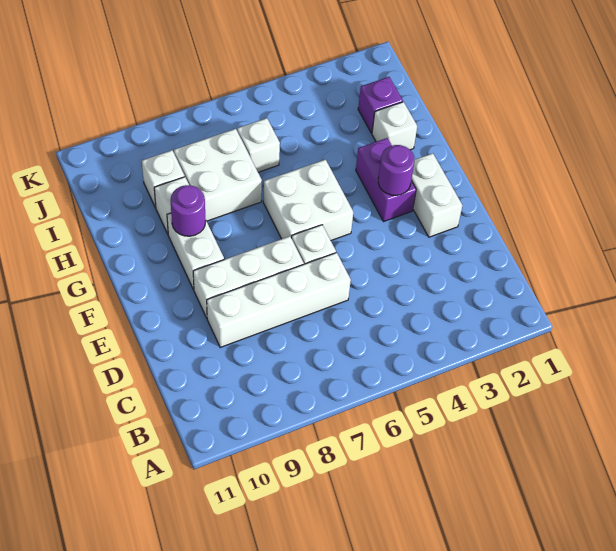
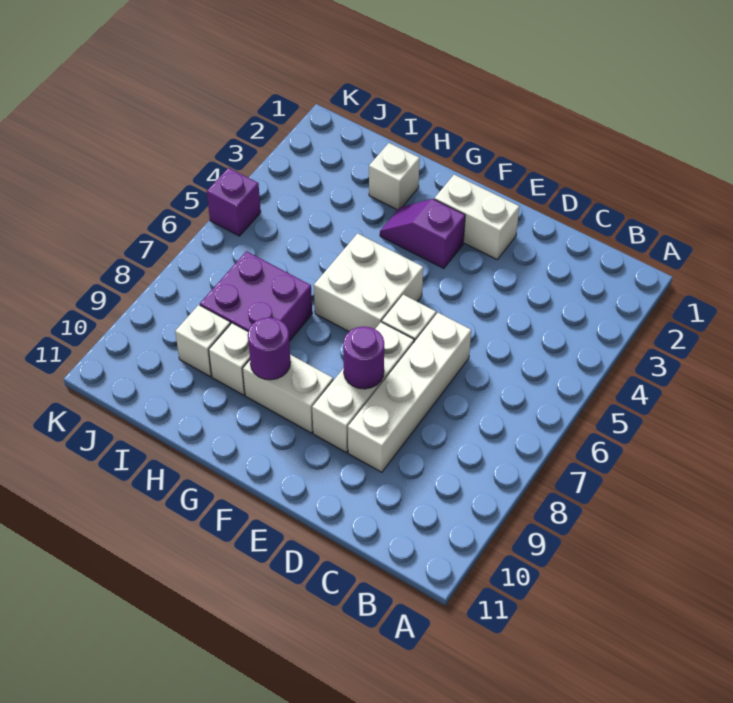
purple brick F3:G3 level 1 -> purple slope F3:G3 level 1 top F
purple round brick F3 level 2 -> purple round brick E8 level 2
white brick H7:I8 level 1 -> purple brick H7:I8 level 1
purple brick I2 level 1 -> purple brick K5 level 1
white brick I6 level 1 -> none

